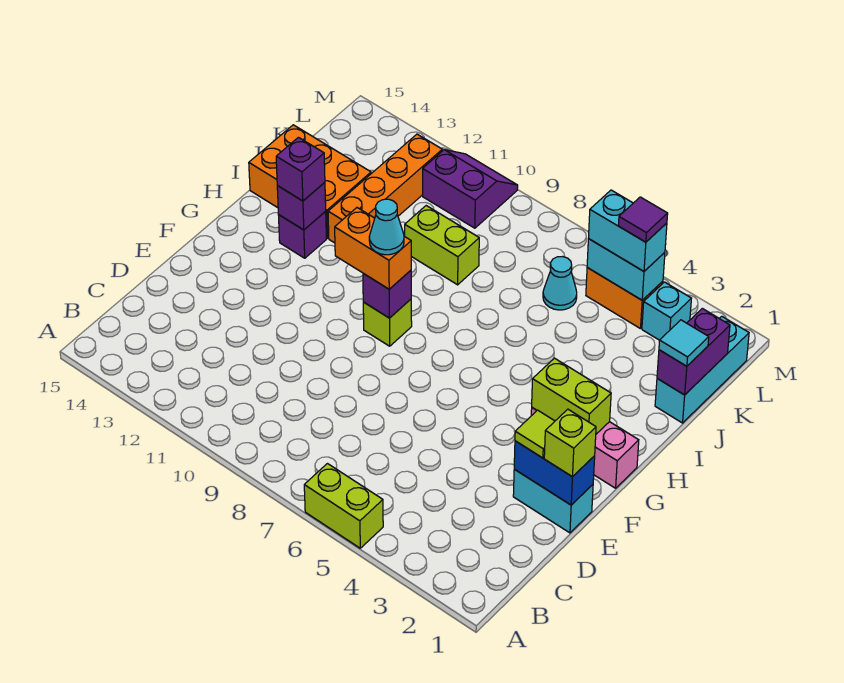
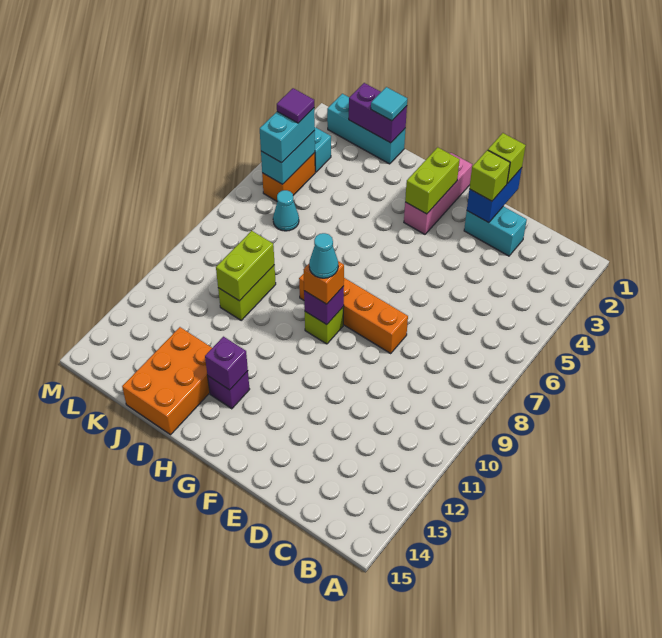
lime brick A5:A6 level 1 -> lime brick J9:J10 level 2
cyan brick E1:E2 level 1 -> cyan brick D2:E2 level 1
lime tile E2 level 3 -> lime brick E2 level 3
orange brick G9:G10 level 3 -> orange brick G9 level 3
purple brick H13 level 3 -> none
orange brick I12:L12 level 1 -> orange brick E8:H8 level 1
purple slope L10:M11 level 1 top L -> none

